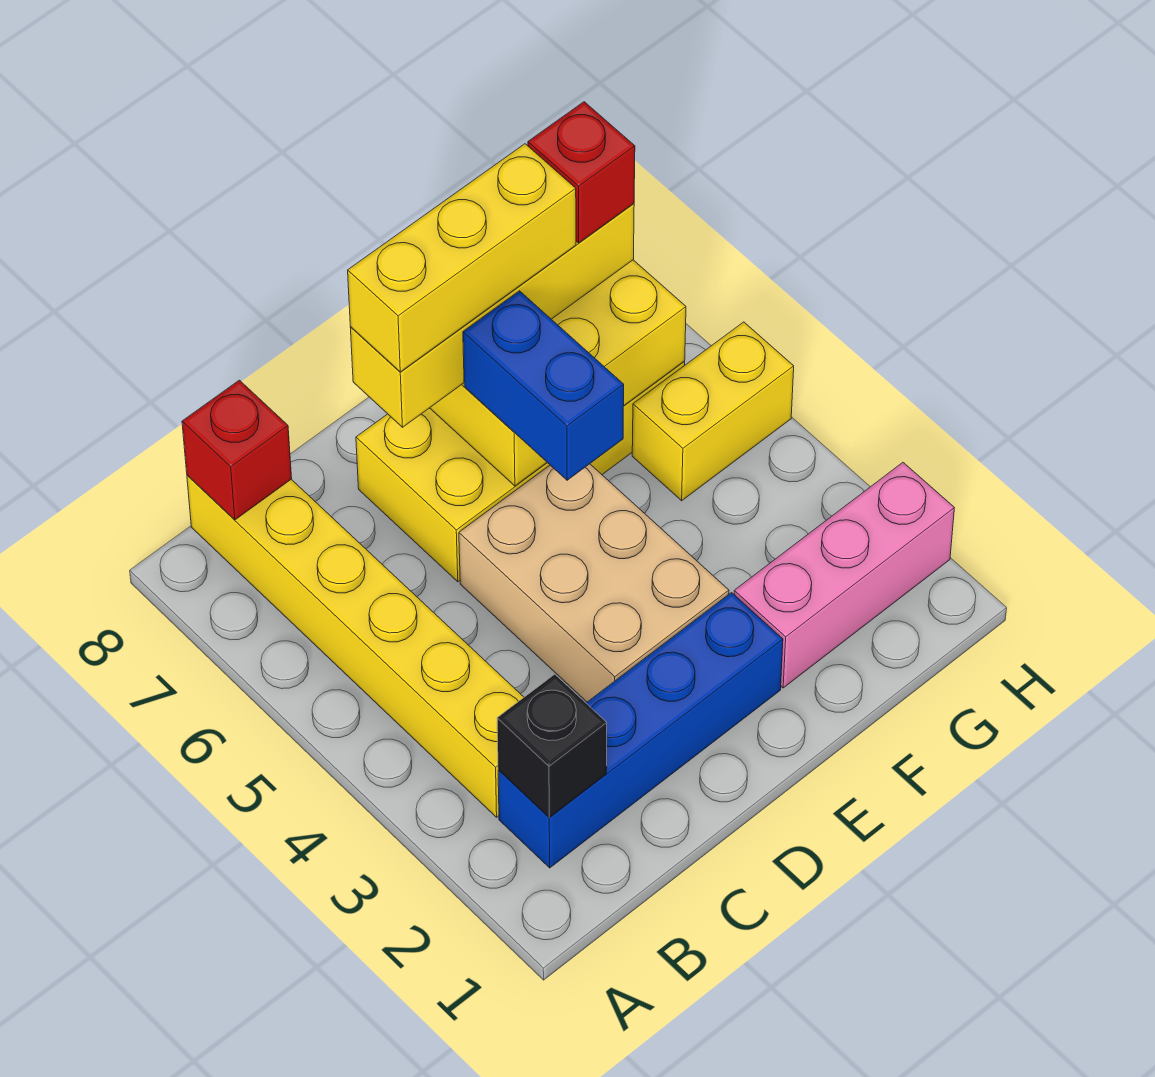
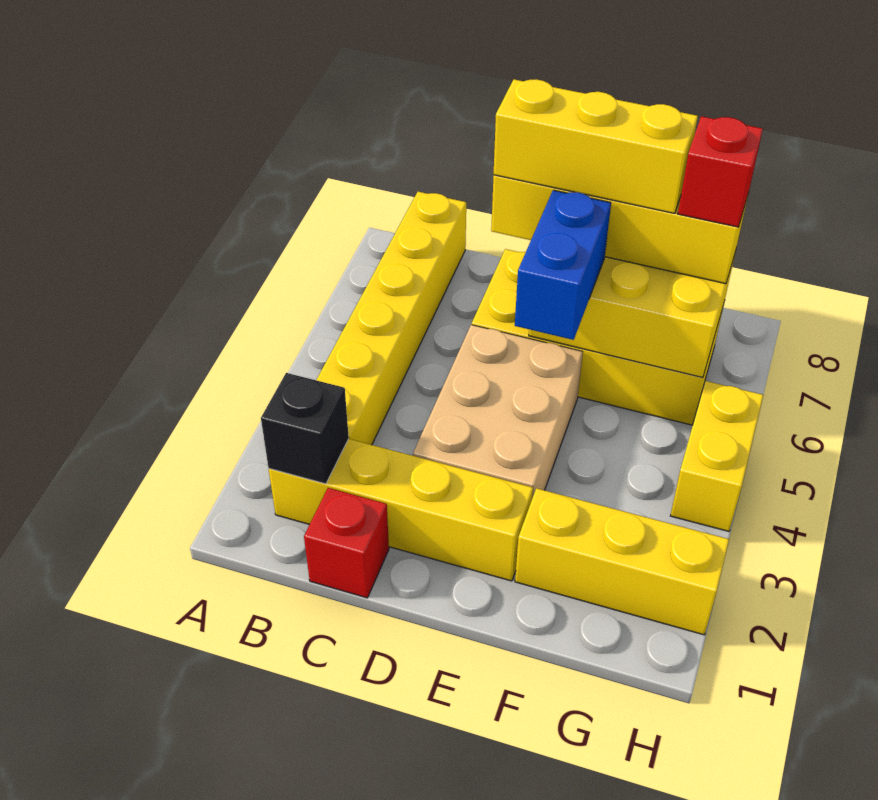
blue brick B2:E2 level 1 -> yellow brick B2:E2 level 1
red brick B8 level 2 -> red brick C1 level 1
pink brick F2:H2 level 1 -> yellow brick F2:H2 level 1
yellow brick G5:H5 level 1 -> yellow brick H4:H5 level 1

